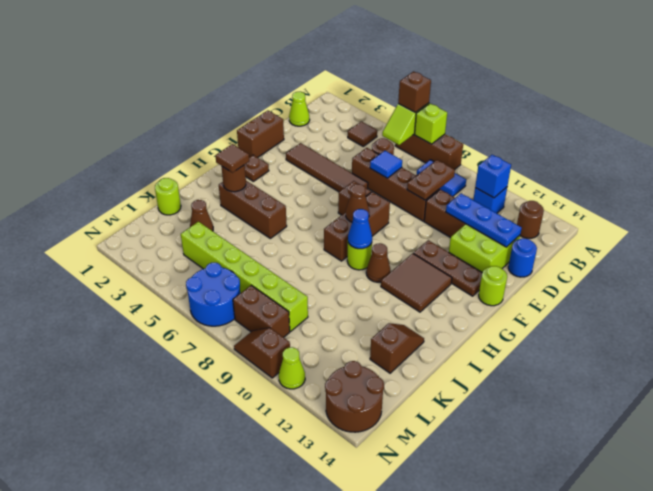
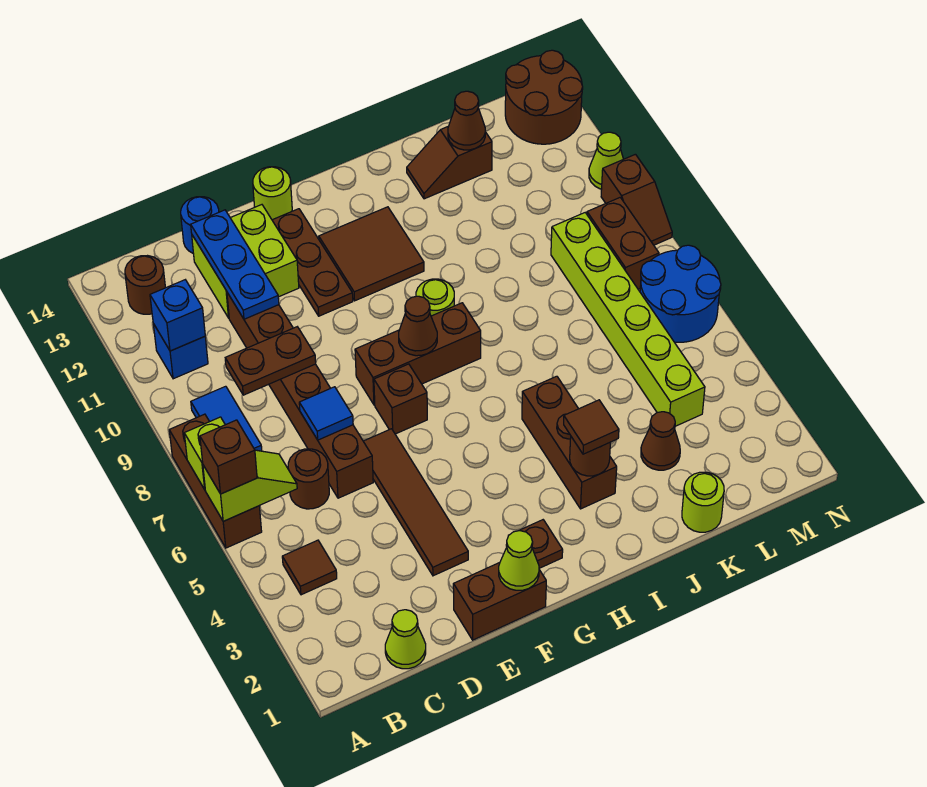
none -> lime cone F1 level 2
blue cone H9 level 2 -> none
brown cone H10 level 1 -> brown cone K13 level 2

